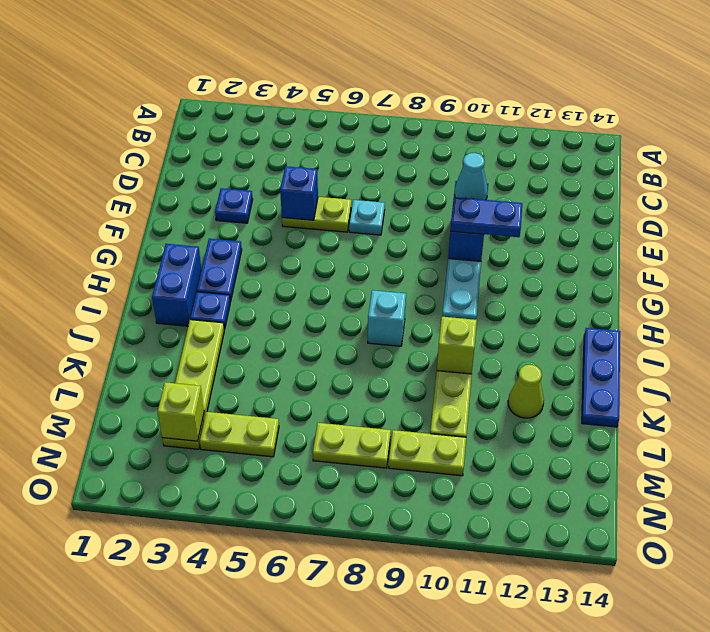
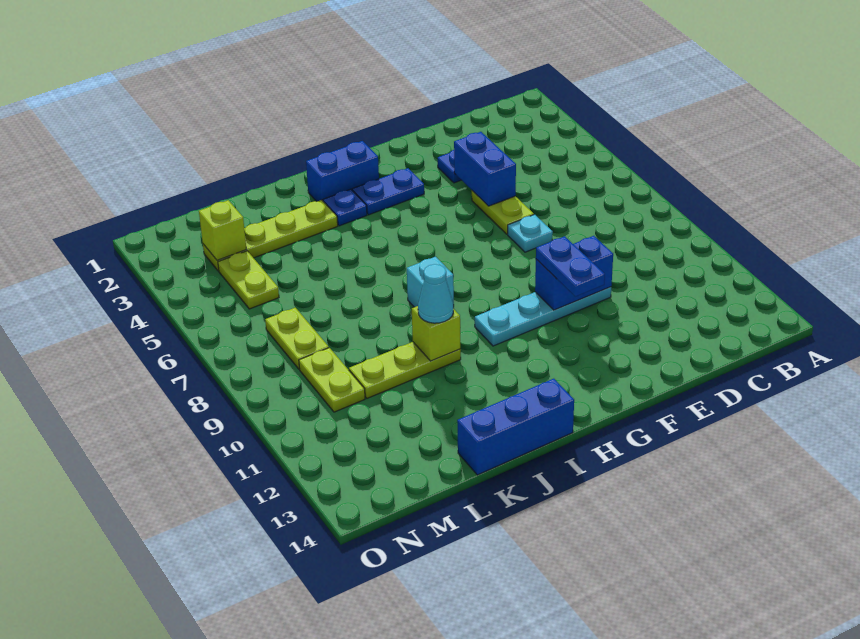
blue brick E5 level 2 -> blue brick E4:E5 level 2
cyan cone E10 level 3 -> cyan cone J10 level 3
blue plate I14:K14 level 1 -> blue brick I14:K14 level 1
lime cone K12 level 1 -> none

